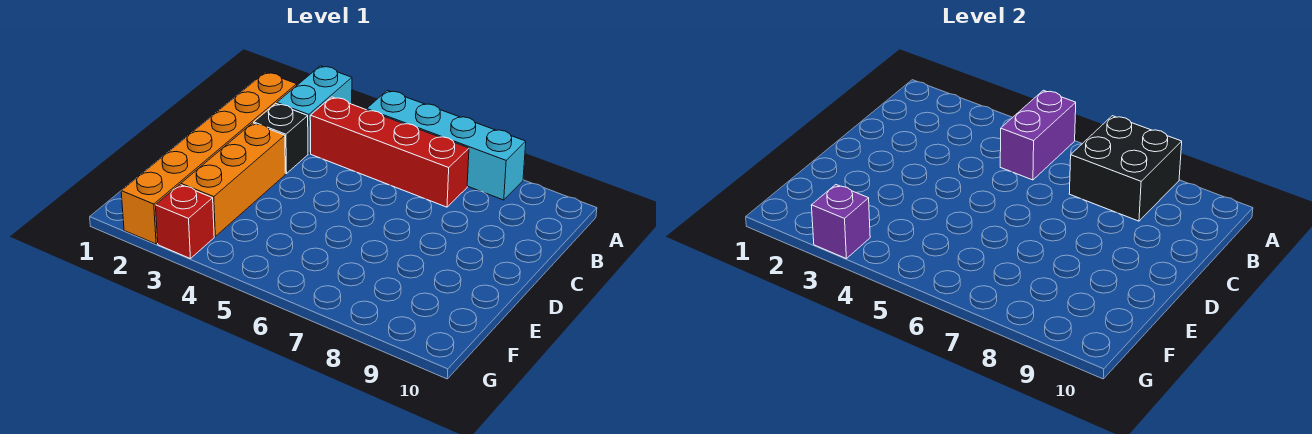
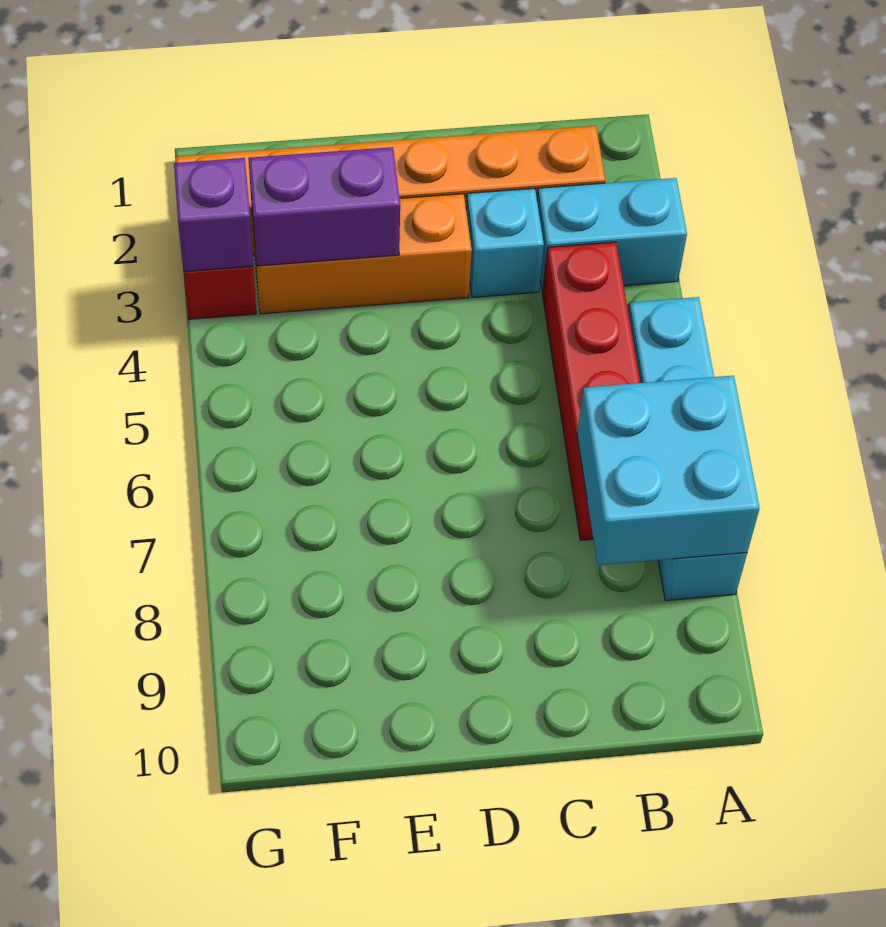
purple brick A5:B5 level 2 -> purple brick E3:F3 level 2
black brick A7:B8 level 2 -> cyan brick A7:B8 level 2
black brick C3 level 1 -> cyan brick C3 level 1

